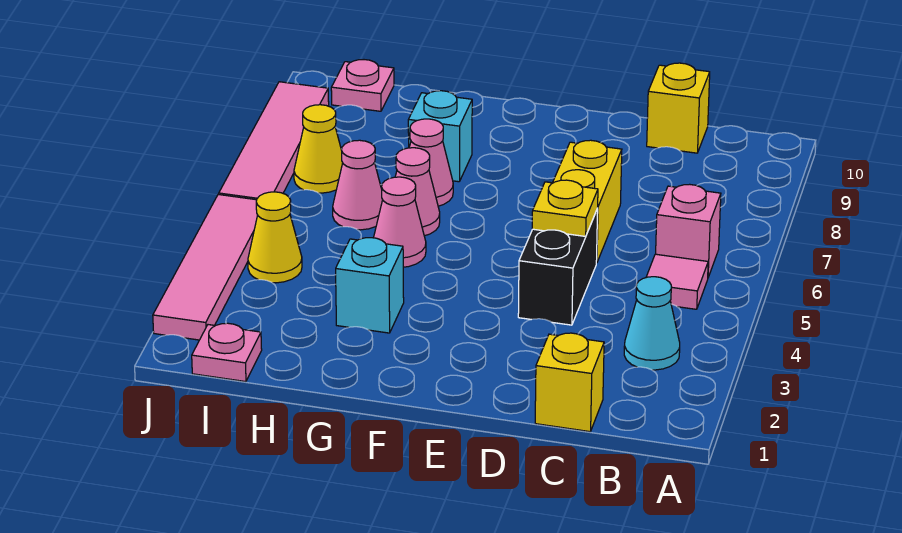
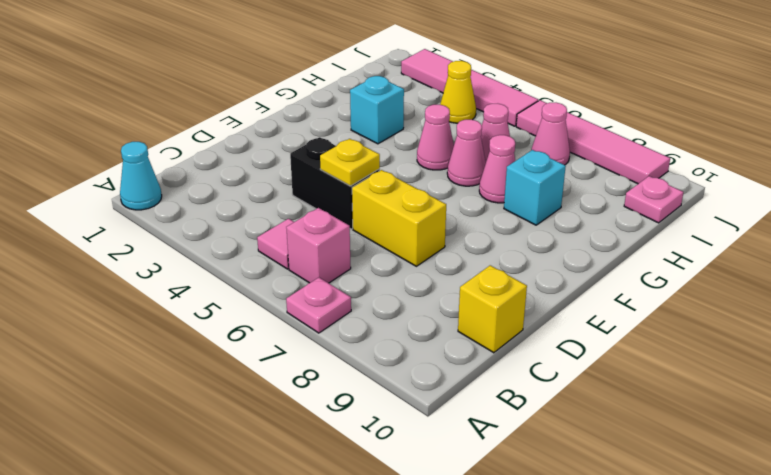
cyan cone B3 level 1 -> cyan cone A1 level 1
yellow brick C1 level 1 -> none
pink plate I1 level 1 -> pink plate A7 level 1
yellow cone I7 level 1 -> pink cone I7 level 1

